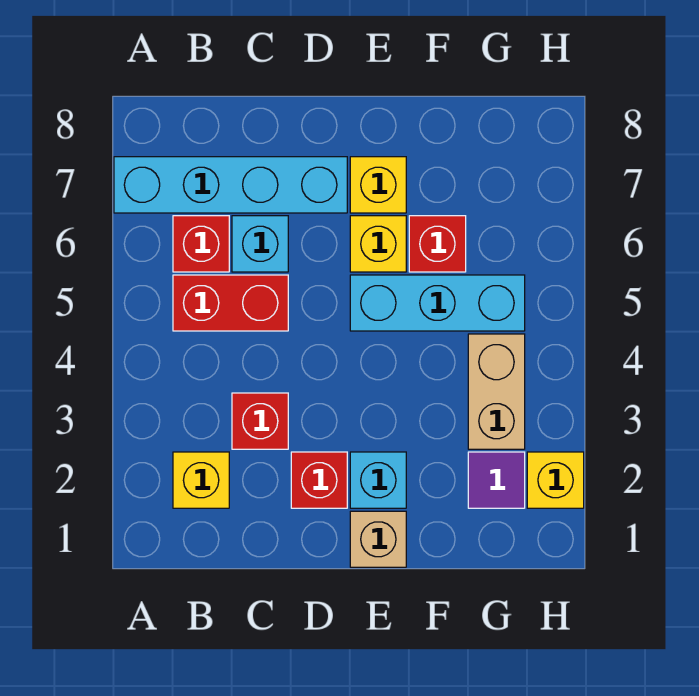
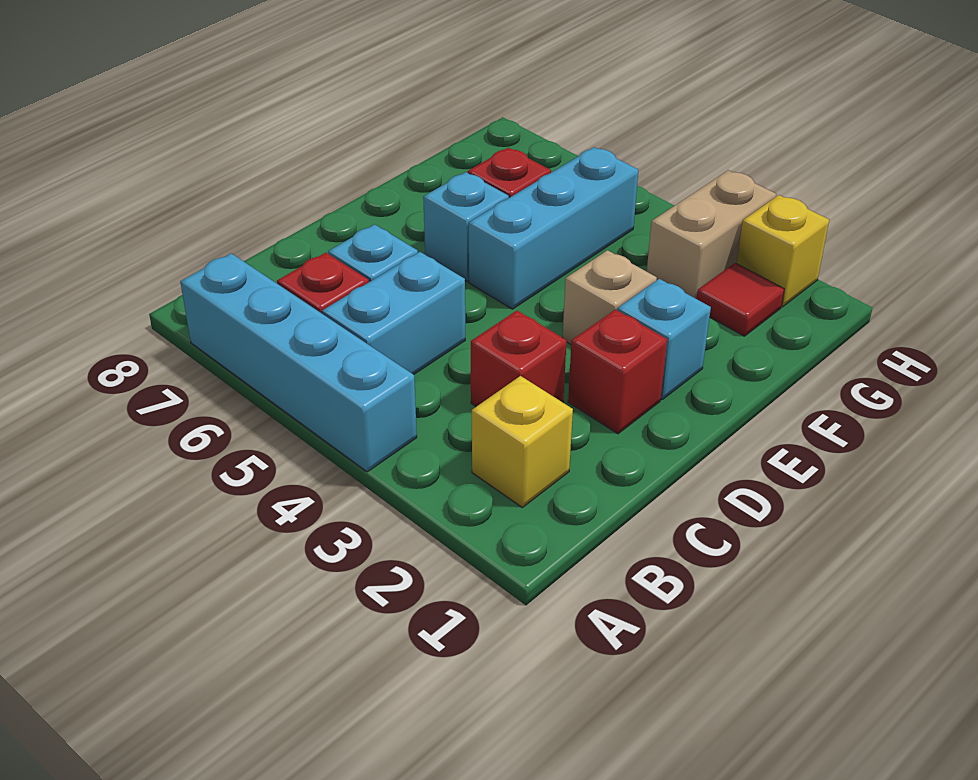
cyan brick A7:D7 level 1 -> cyan brick A4:A7 level 1
red brick B5:C5 level 1 -> cyan brick B5:C5 level 1
tan brick E1 level 1 -> tan brick E3 level 1
yellow brick E6 level 1 -> cyan brick E6 level 1
yellow brick E7 level 1 -> none
purple tile G2 level 1 -> red tile G2 level 1
tan brick G3:G4 level 1 -> tan brick G3:H3 level 1

